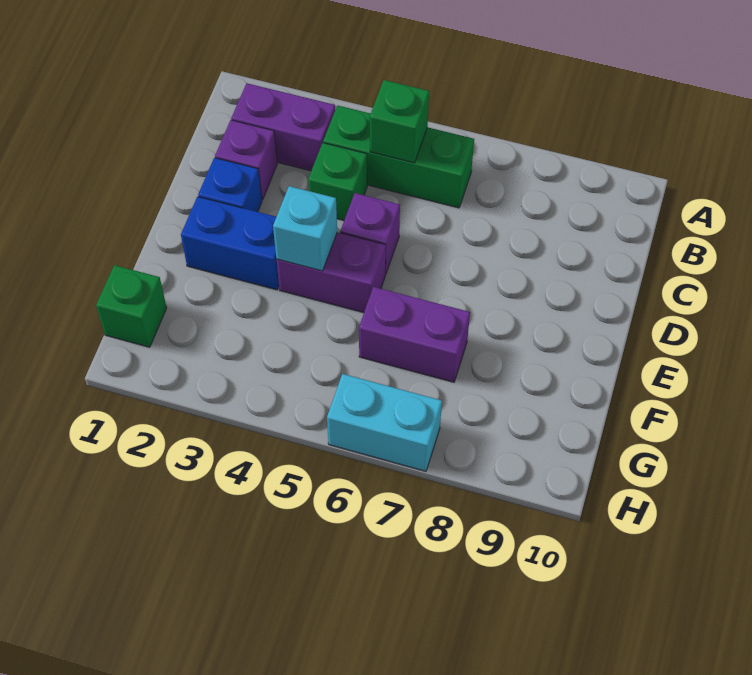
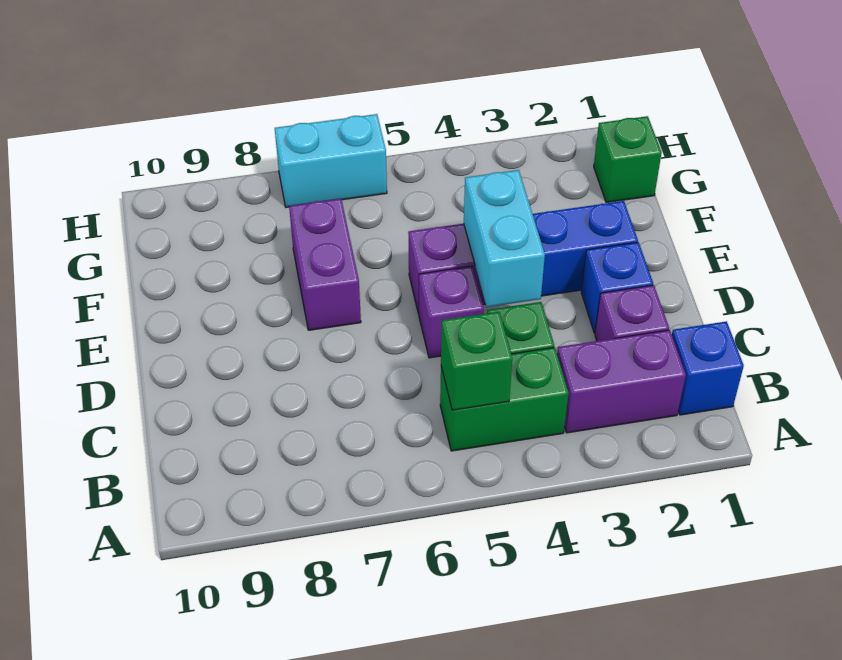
none -> blue brick B1 level 1
green brick B4:B6 level 1 -> green brick B4:B5 level 1
cyan brick E4 level 2 -> cyan brick D4:E4 level 2
purple brick F6:F7 level 1 -> purple brick E7:F7 level 1

